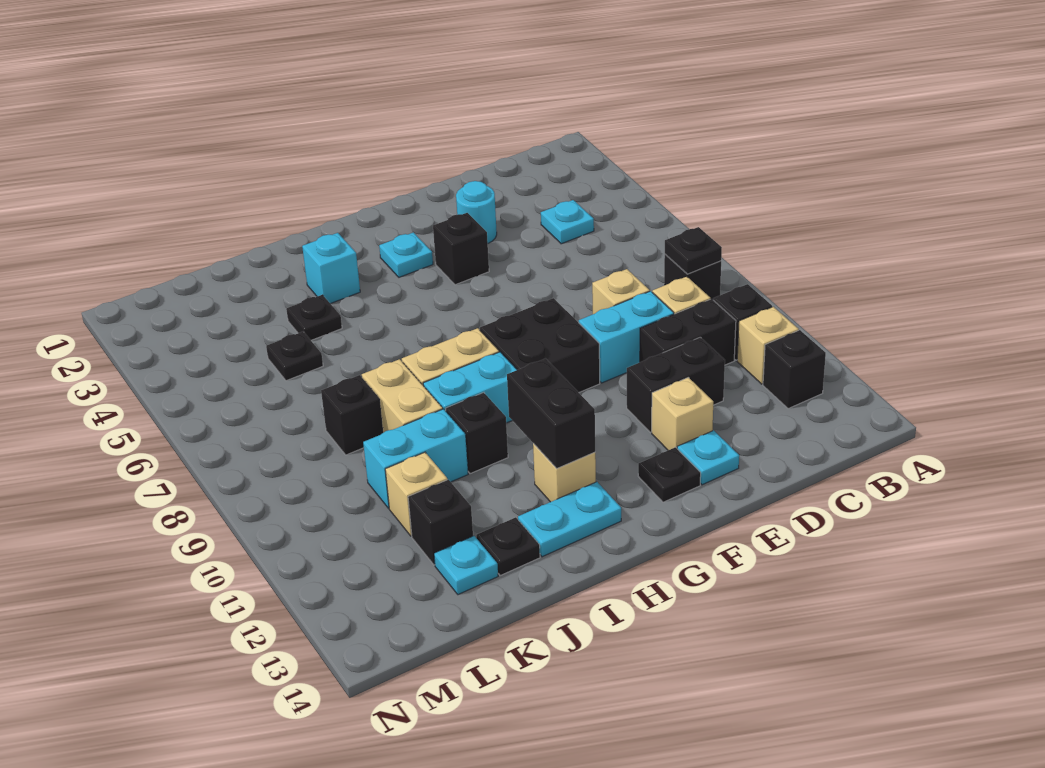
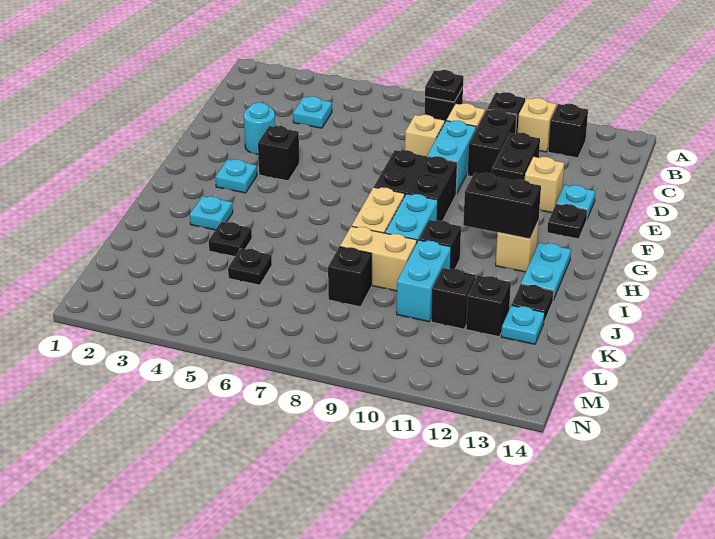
cyan brick I3 level 1 -> cyan plate I3 level 1
tan brick K11 level 1 -> black brick K11 level 1

